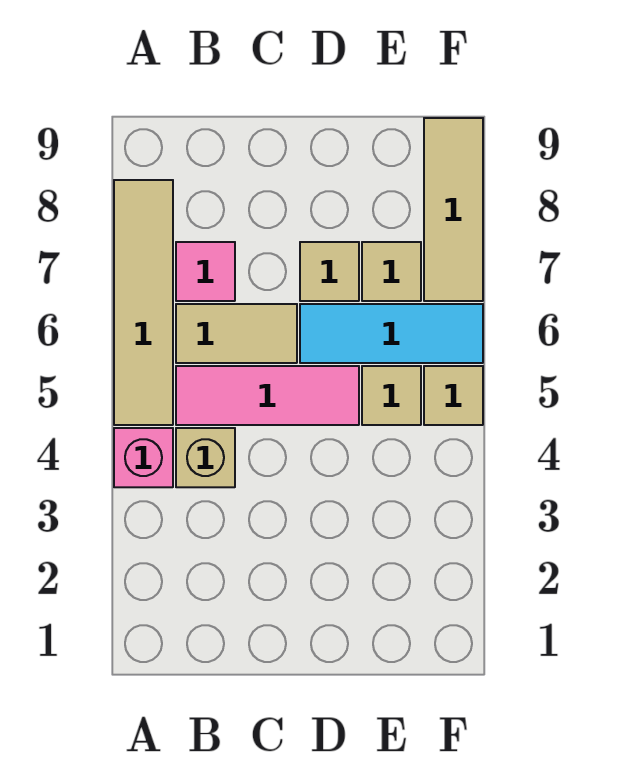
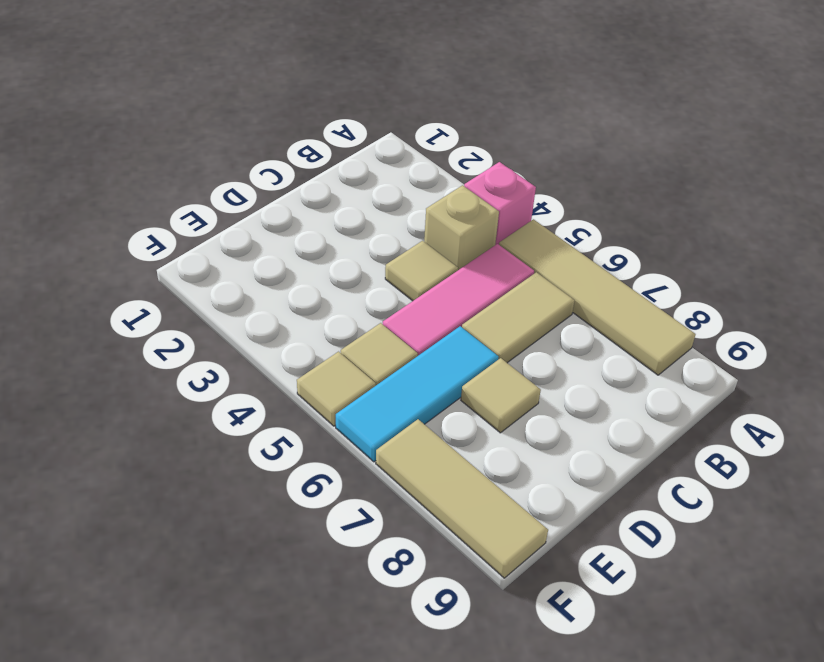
pink tile B7 level 1 -> none
tan tile E7 level 1 -> tan tile C4 level 1

